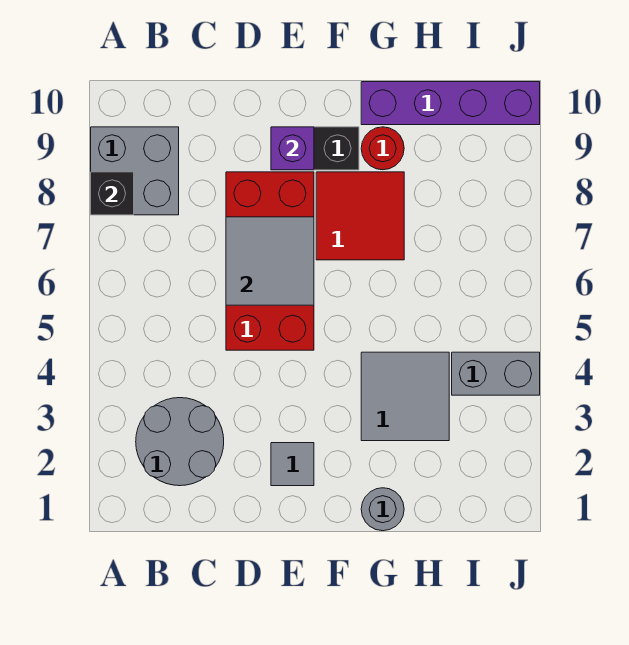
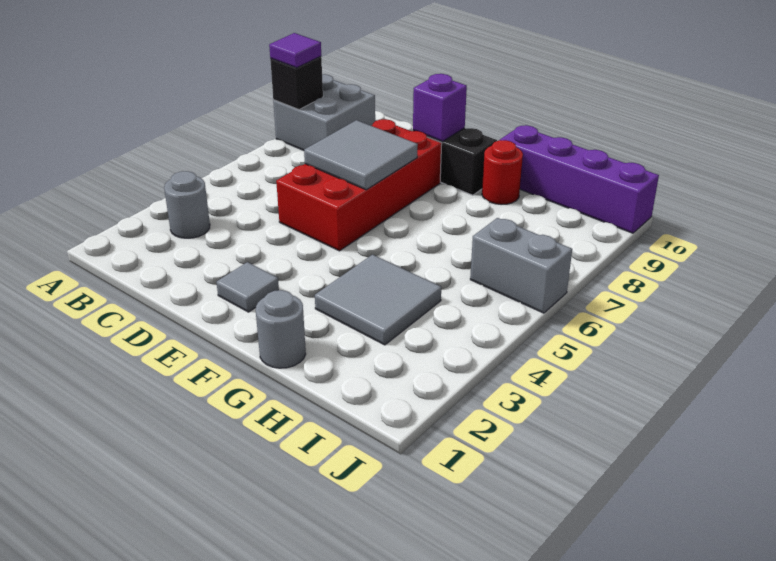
none -> purple tile A8 level 3
grey round brick B2:C3 level 1 -> grey round brick B3 level 1
red tile F7:G8 level 1 -> none
grey brick I4:J4 level 1 -> grey brick I6:J6 level 1

